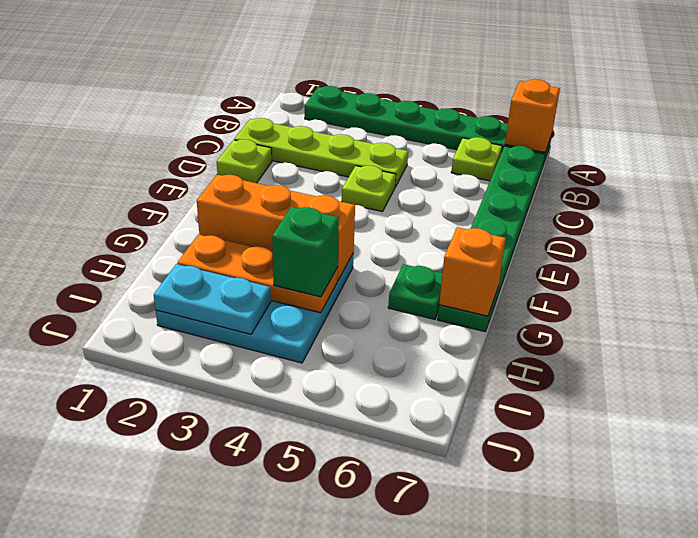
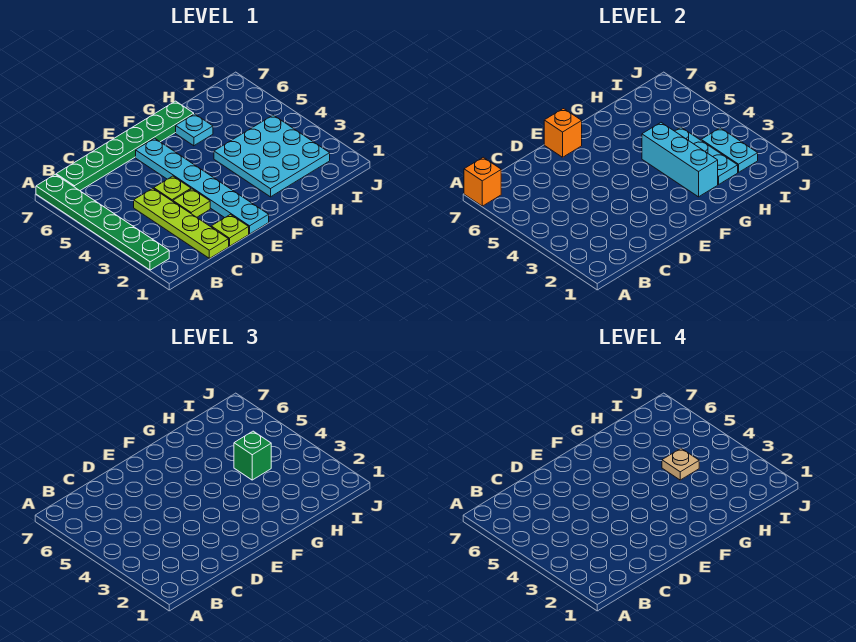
lime plate B6 level 1 -> lime plate D3 level 1
none -> cyan plate E1:E6 level 1
orange brick G2:G4 level 2 -> cyan brick G2:G4 level 2
green plate G6 level 1 -> cyan plate G6 level 1
orange brick G7 level 2 -> orange brick E7 level 2
orange plate H2:H4 level 2 -> cyan plate H2:H4 level 2
none -> tan plate H4 level 4

